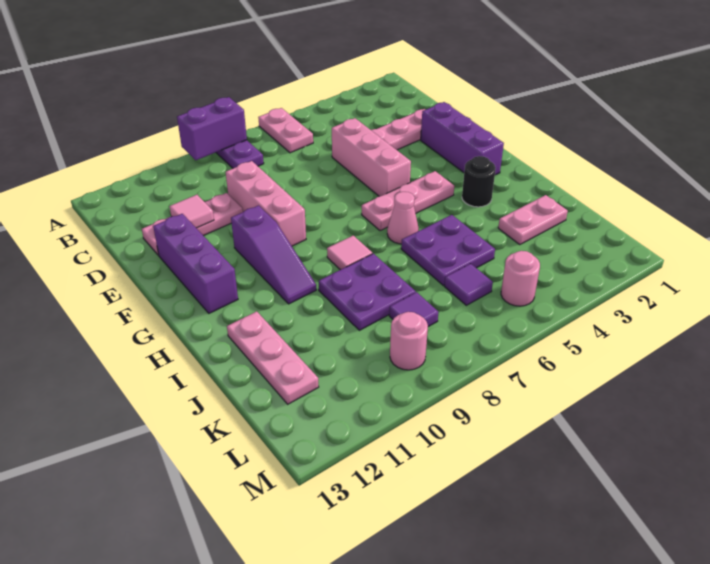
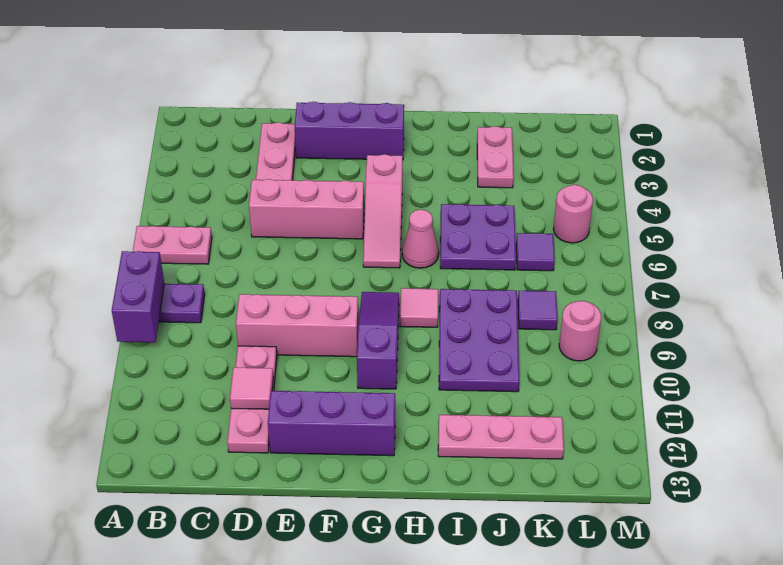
purple slope F10:H10 level 1 top F -> purple slope G8:G10 level 1 top 10
pink plate G4:G6 level 1 -> pink slope G4:G6 level 1 top 4
black round brick H3 level 1 -> none
purple plate I8:J9 level 1 -> purple plate I8:J10 level 1

